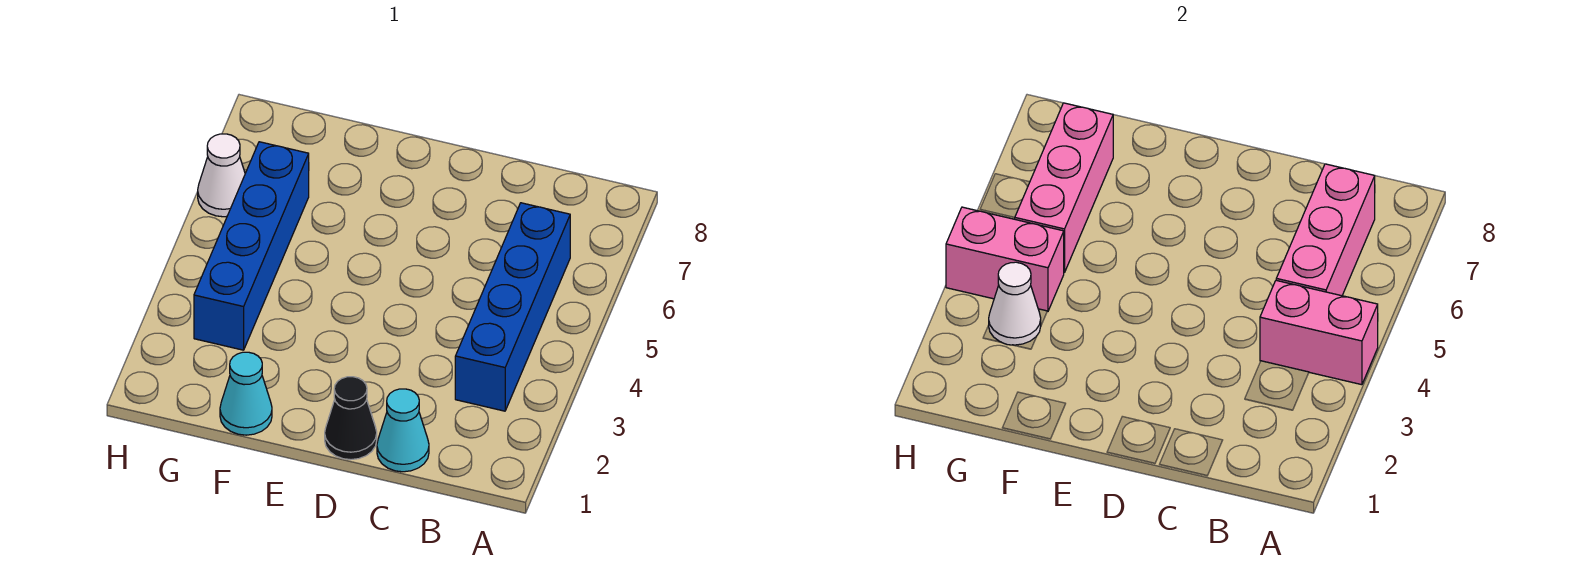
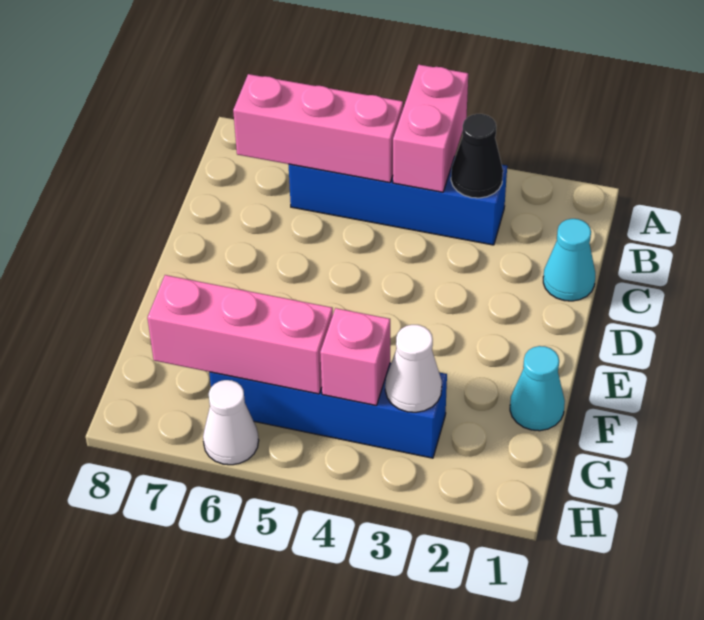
black cone D1 level 1 -> black cone B3 level 2
pink brick G4:H4 level 2 -> pink brick G4 level 2

